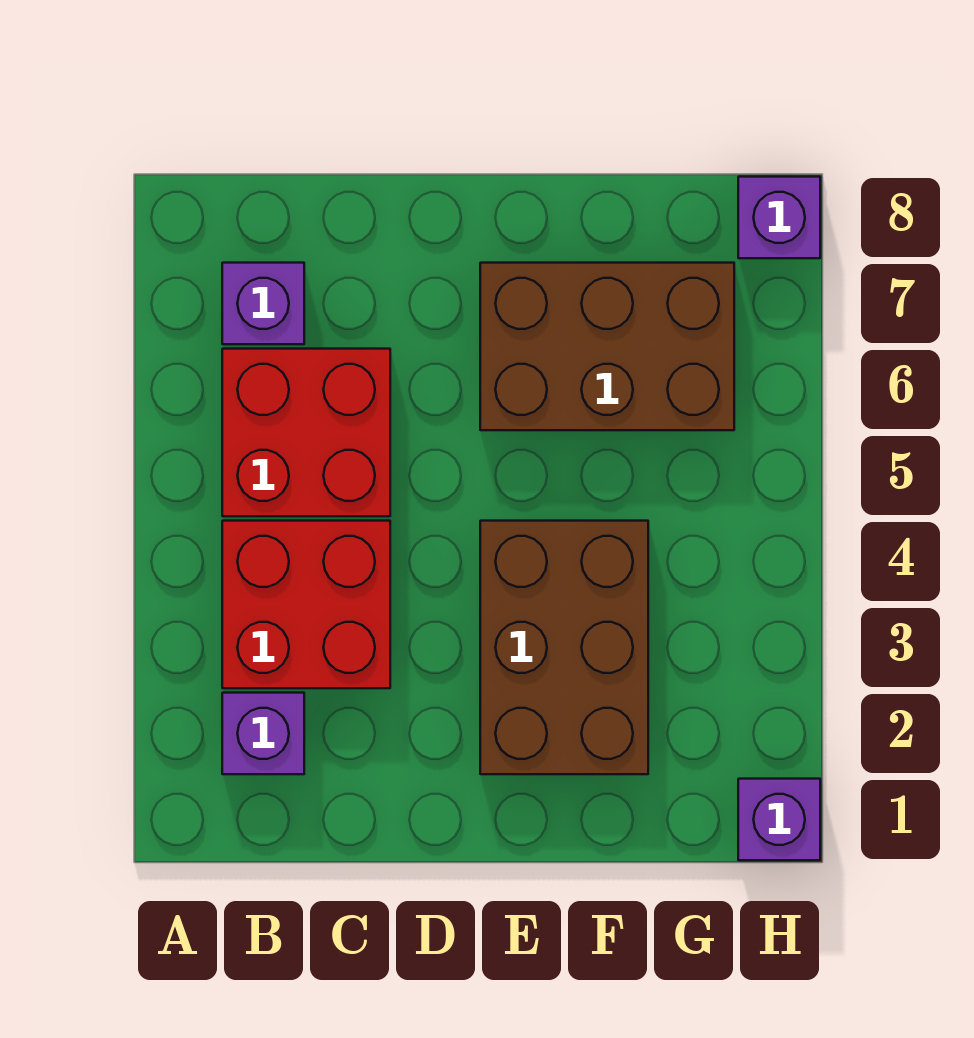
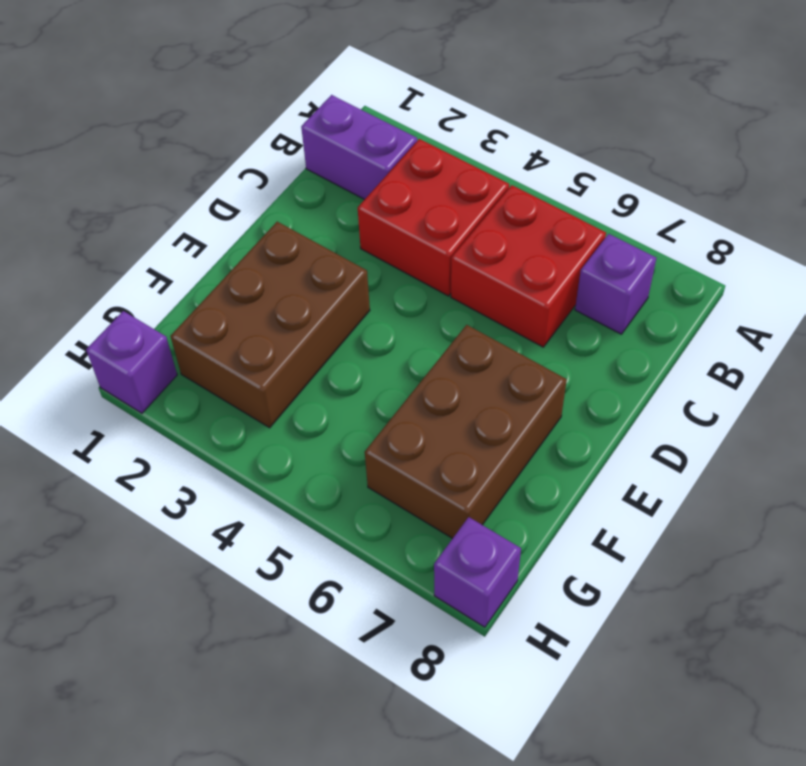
purple brick B2 level 1 -> purple brick B1:B2 level 1
brown brick E2:F4 level 1 -> brown brick E2:G3 level 1

